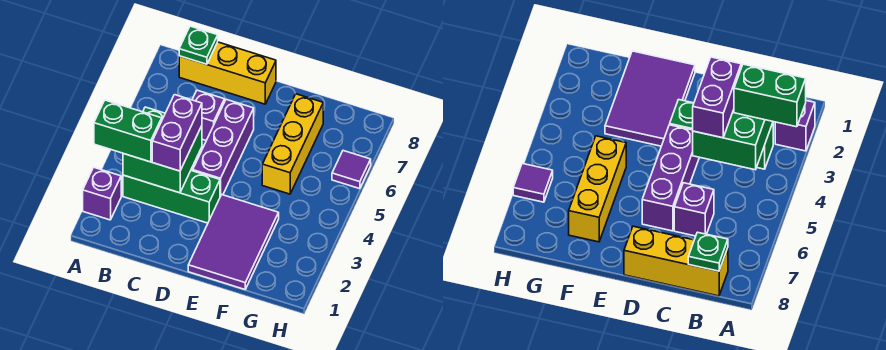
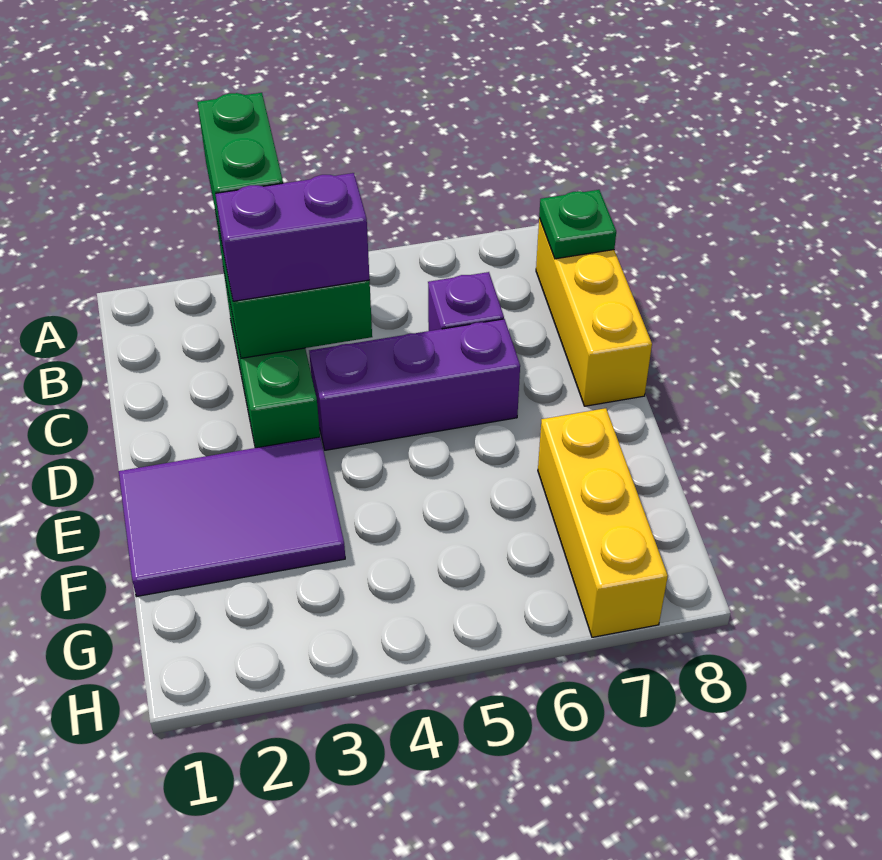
purple brick A2 level 1 -> none
yellow brick F5:F7 level 1 -> yellow brick F7:H7 level 1
purple tile H6 level 1 -> none

